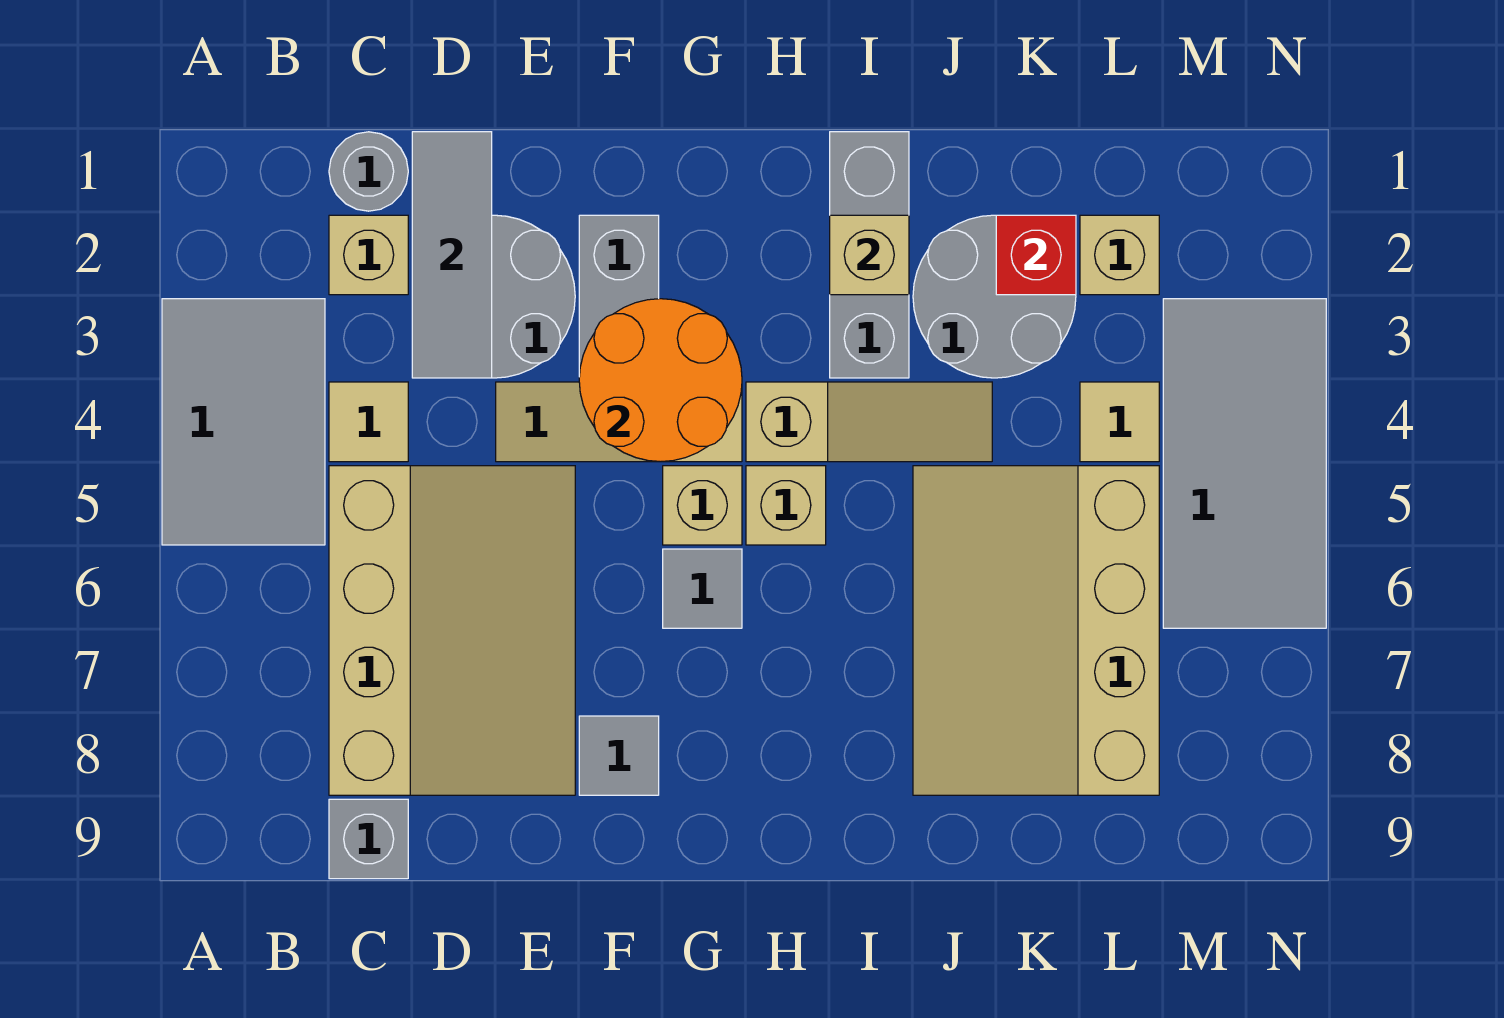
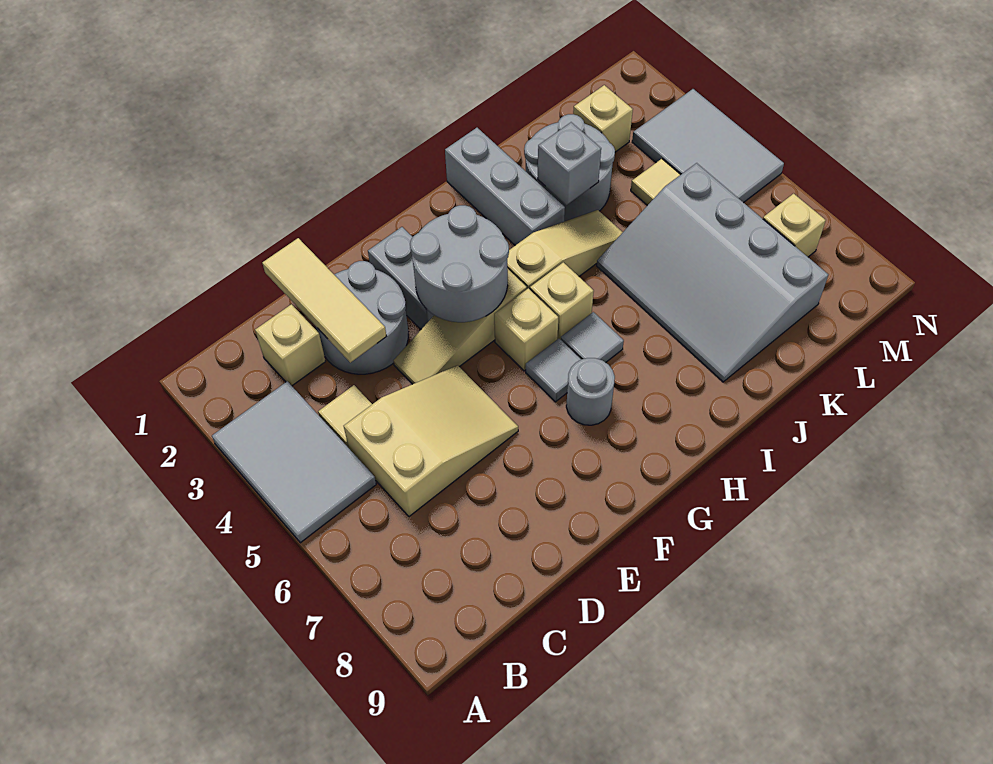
grey round brick C1 level 1 -> grey round brick G7 level 1
tan slope C5:E8 level 1 top C -> tan slope C5:E6 level 1 top C
grey brick C9 level 1 -> grey brick J3 level 2
grey tile D1:D3 level 2 -> tan tile D1:D3 level 2
orange round brick F3:G4 level 2 -> grey round brick F3:G4 level 2
grey tile F8 level 1 -> grey tile H6 level 1
tan brick I2 level 2 -> tan brick M7 level 1
tan slope J5:L8 level 1 top L -> grey slope J5:L8 level 1 top L
red brick K2 level 2 -> none
grey tile M3:N6 level 1 -> grey tile M3:N5 level 1

